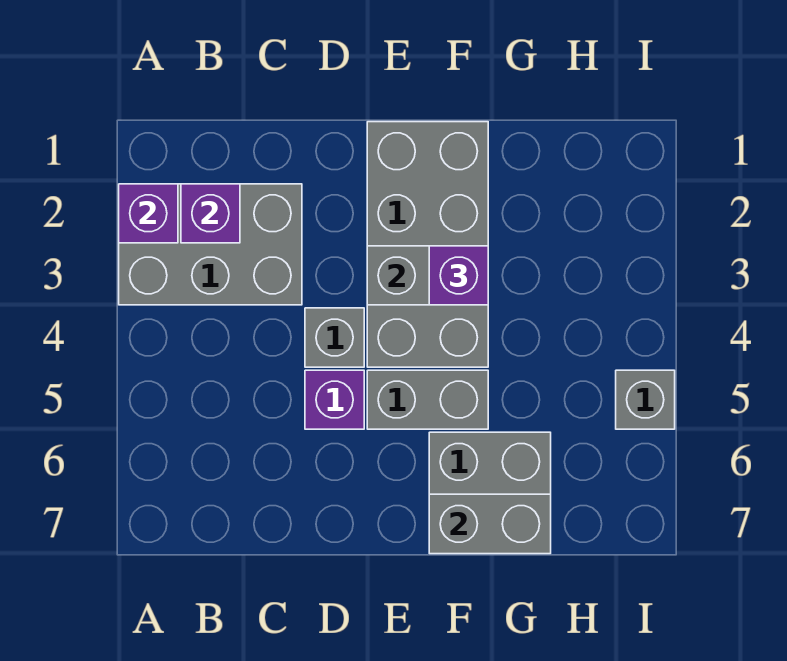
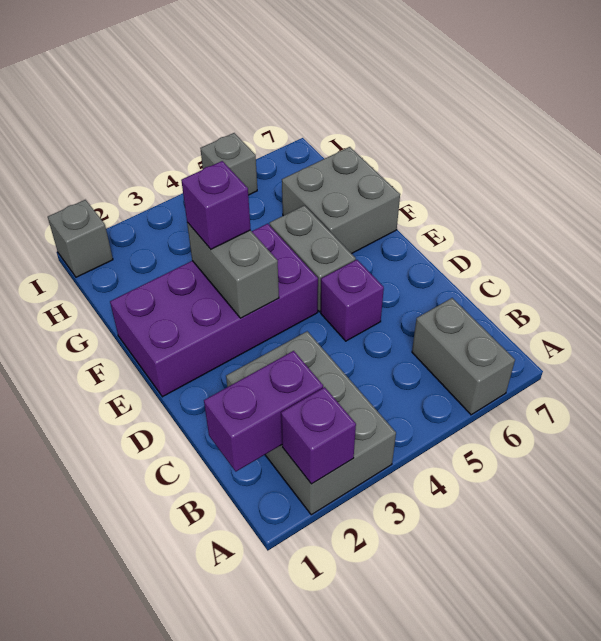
purple brick B2 level 2 -> purple brick B1:B2 level 2
grey brick D4 level 1 -> grey brick I1 level 1
grey brick E1:F4 level 1 -> purple brick E1:F4 level 1
grey brick F7:G7 level 2 -> grey brick A6:B6 level 1

